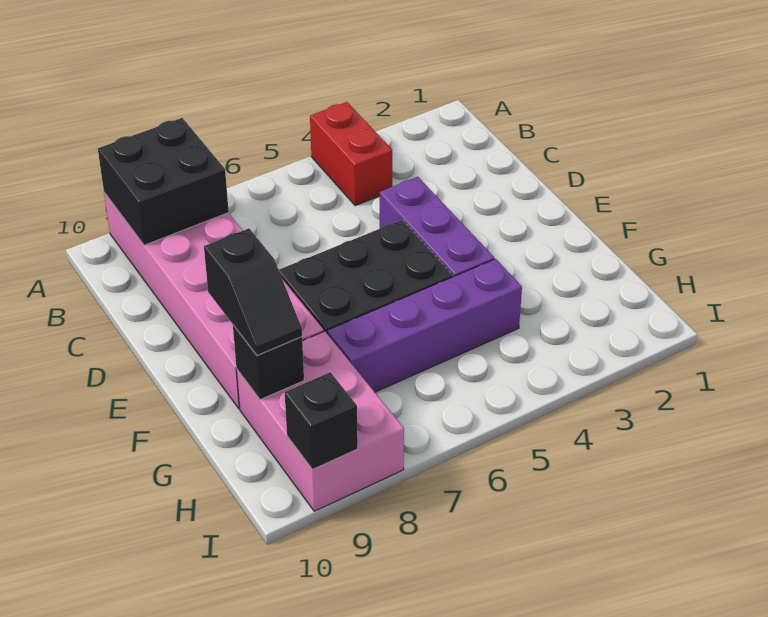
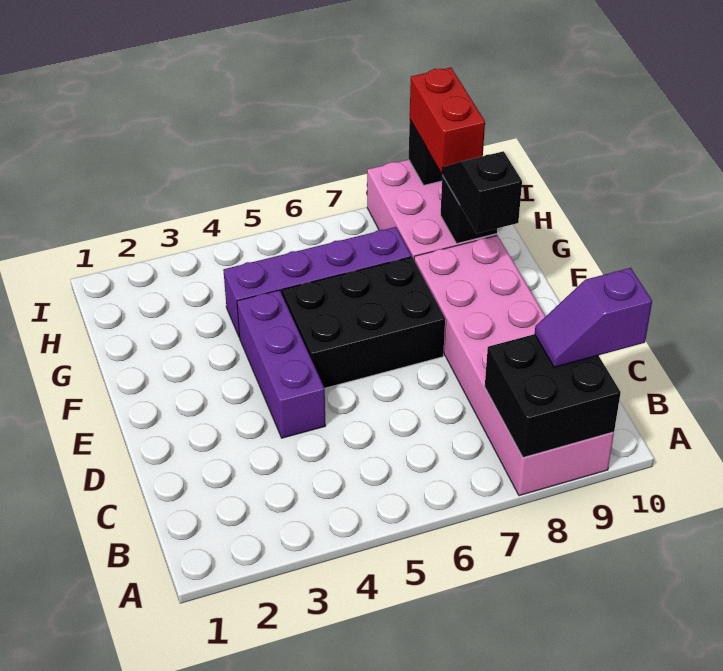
red brick A4:B4 level 1 -> red brick H9:I9 level 3
none -> purple slope B9:B10 level 3 top 10

